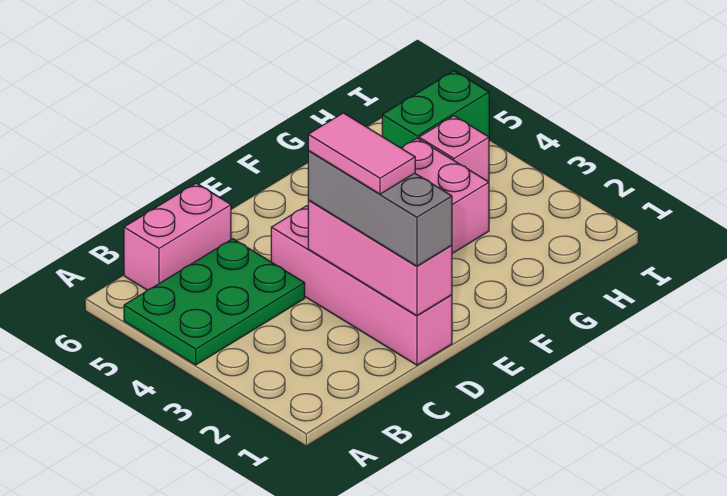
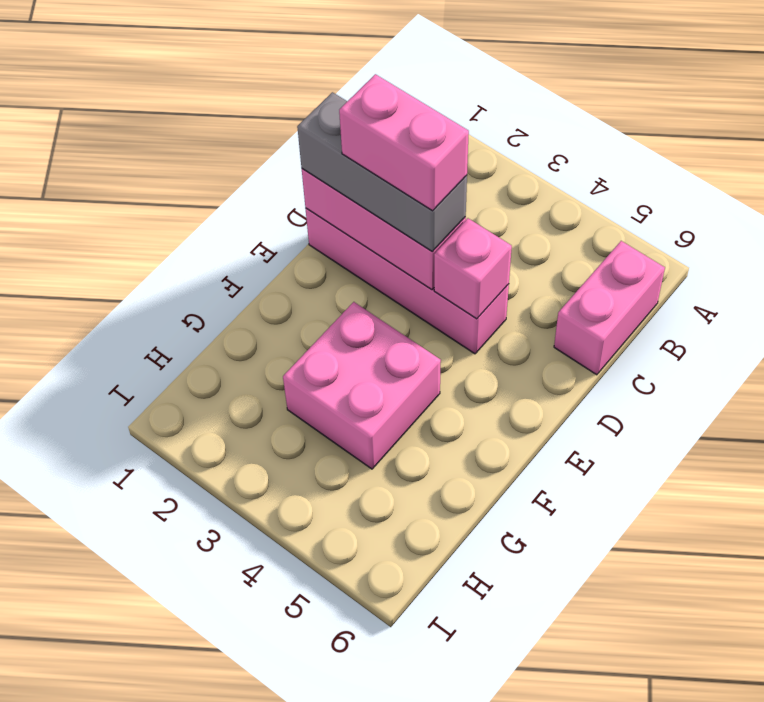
green plate A4:C5 level 1 -> none
pink tile D2:D3 level 4 -> pink brick D2:D3 level 4
pink brick H4 level 1 -> pink brick D4 level 2
green brick H5:I5 level 1 -> none

